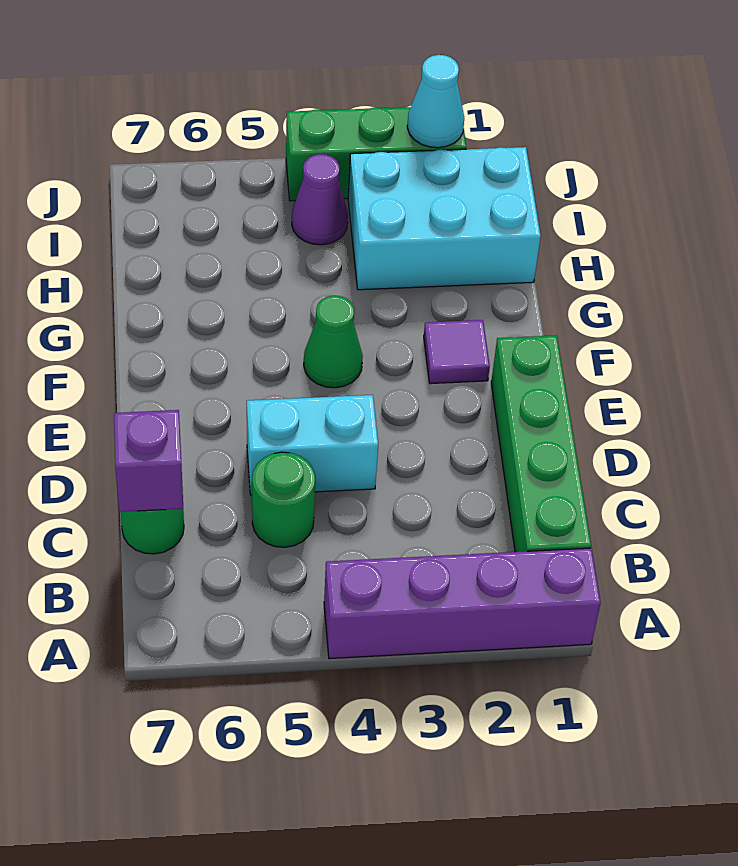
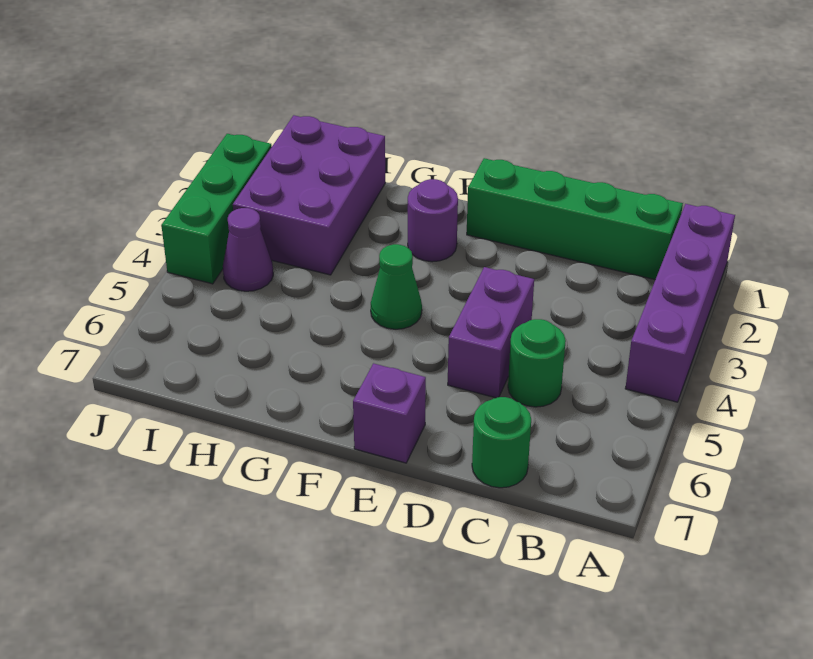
purple brick C7 level 2 -> purple brick E7 level 1
cyan brick D4:D5 level 1 -> purple brick D4:D5 level 1
purple tile F2 level 1 -> purple round brick F2 level 1
cyan brick H1:I3 level 1 -> purple brick H1:I3 level 1
cyan cone J2 level 2 -> none

